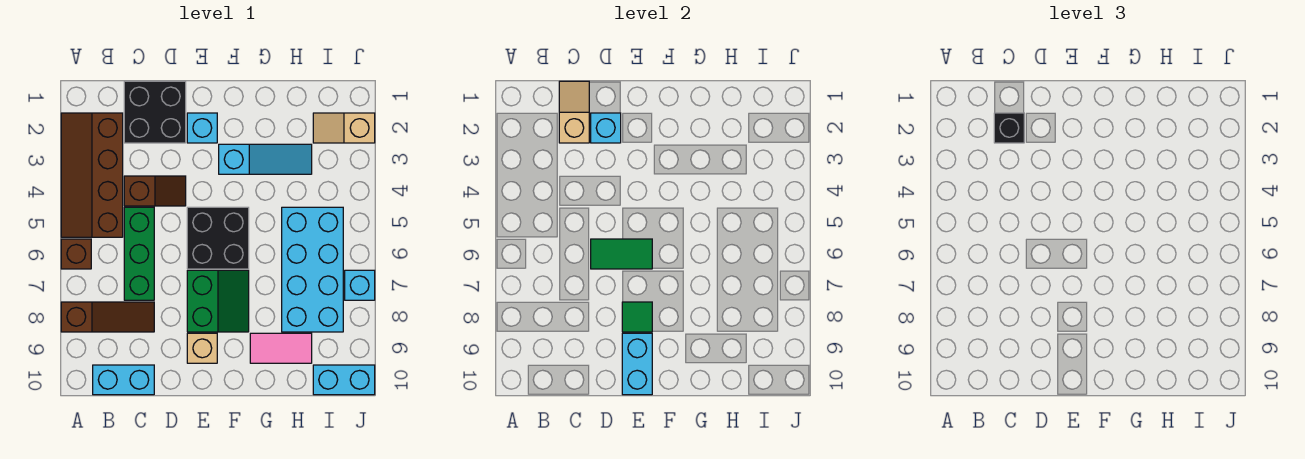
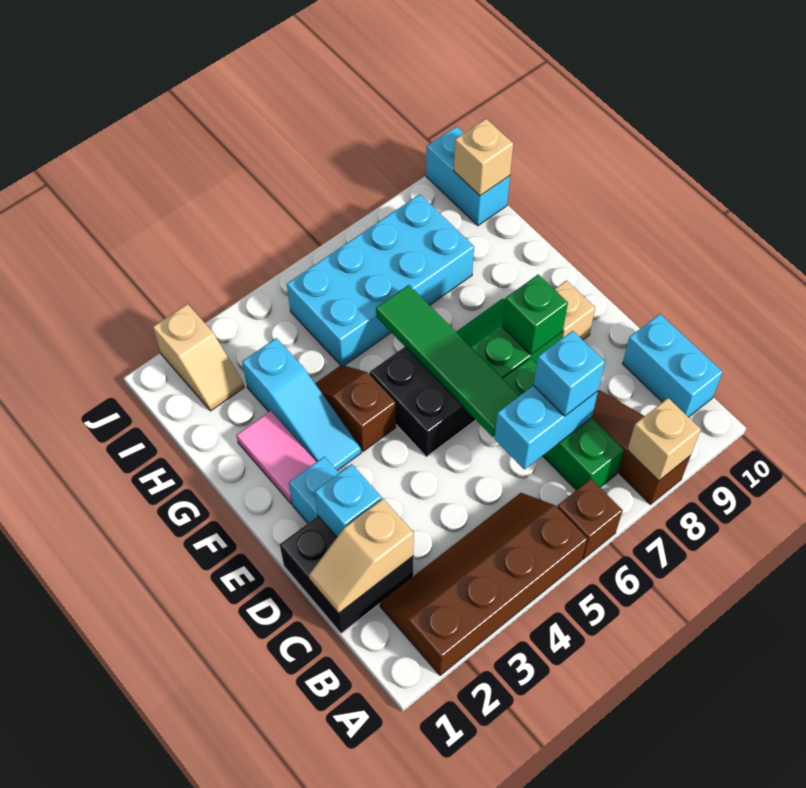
brown slope A2:B5 level 1 top B -> brown slope A2:B5 level 1 top A
none -> tan brick A8 level 2
black brick C2 level 3 -> none
brown slope C4:D4 level 1 top C -> brown slope F4:G4 level 1 top F
green brick C5:C7 level 1 -> green brick B7:D7 level 1
green tile D6:E6 level 2 -> green tile D6:G6 level 2
green tile E8 level 2 -> green brick E8 level 2
cyan brick E9:E10 level 2 -> cyan brick C6:C7 level 2
cyan slope F3:H3 level 1 top F -> cyan slope F3:H3 level 1 top H
pink tile G9:H9 level 1 -> pink tile F2:G2 level 1
none -> tan brick I10 level 2
cyan brick J7 level 1 -> cyan brick C7 level 3

